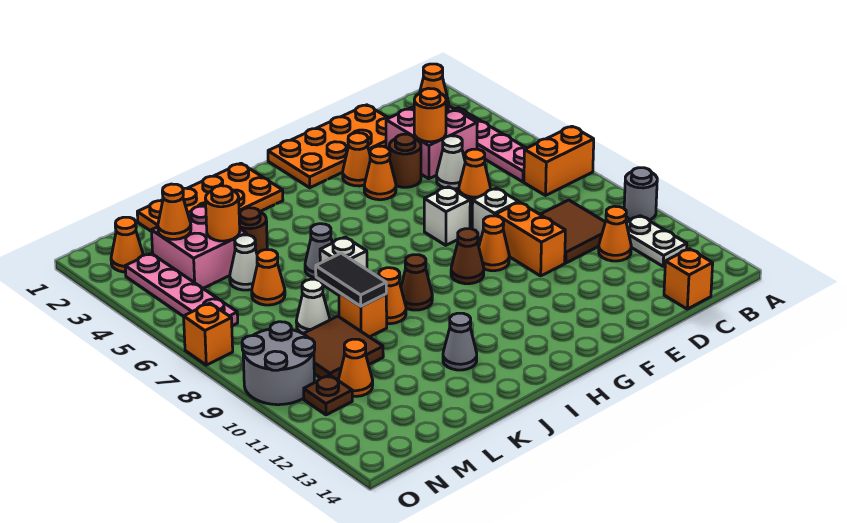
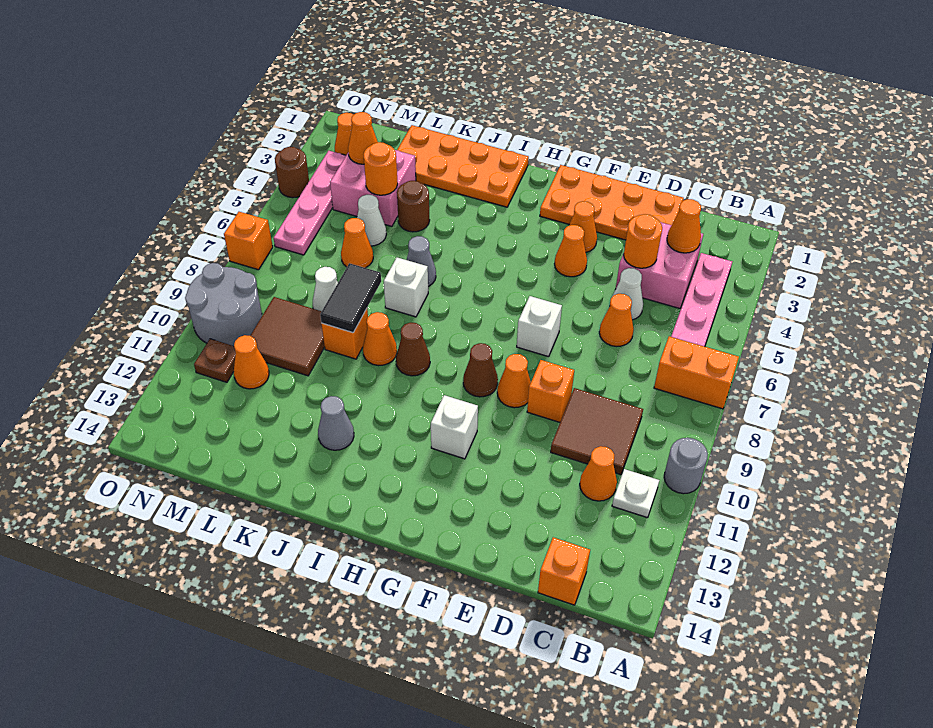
white plate B11:B12 level 1 -> white plate B11 level 1
brown round brick E4 level 1 -> brown round brick O4 level 1
white brick E8 level 1 -> white brick G11 level 1
orange brick E9:E10 level 1 -> orange brick E9 level 1

